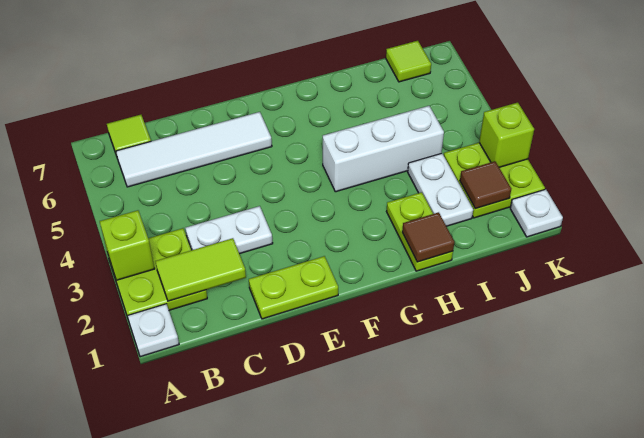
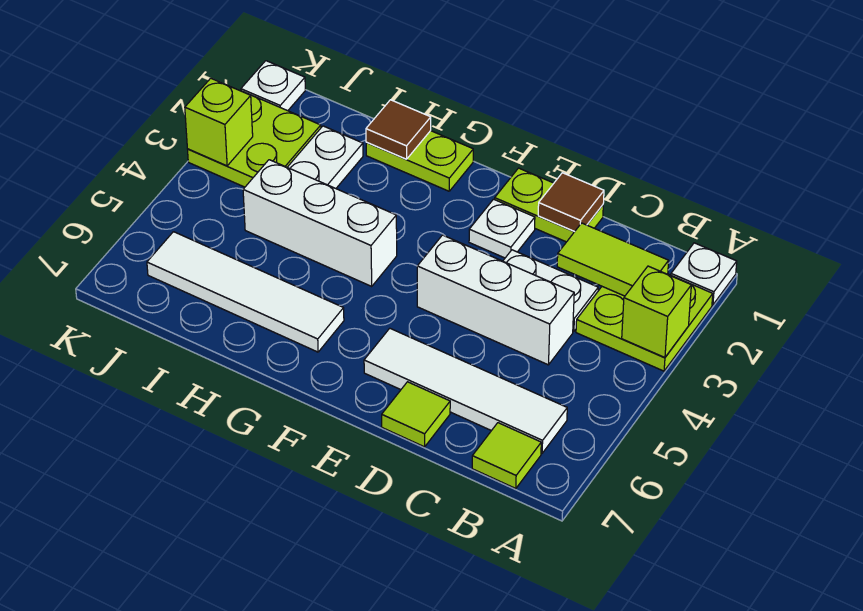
none -> white brick C4:E4 level 1
none -> white plate E2 level 1
none -> white tile G6:J6 level 1
lime plate H1:H2 level 1 -> lime plate G1:H1 level 1
brown tile J2 level 2 -> brown tile D1 level 2
lime tile J7 level 1 -> lime tile D7 level 1

